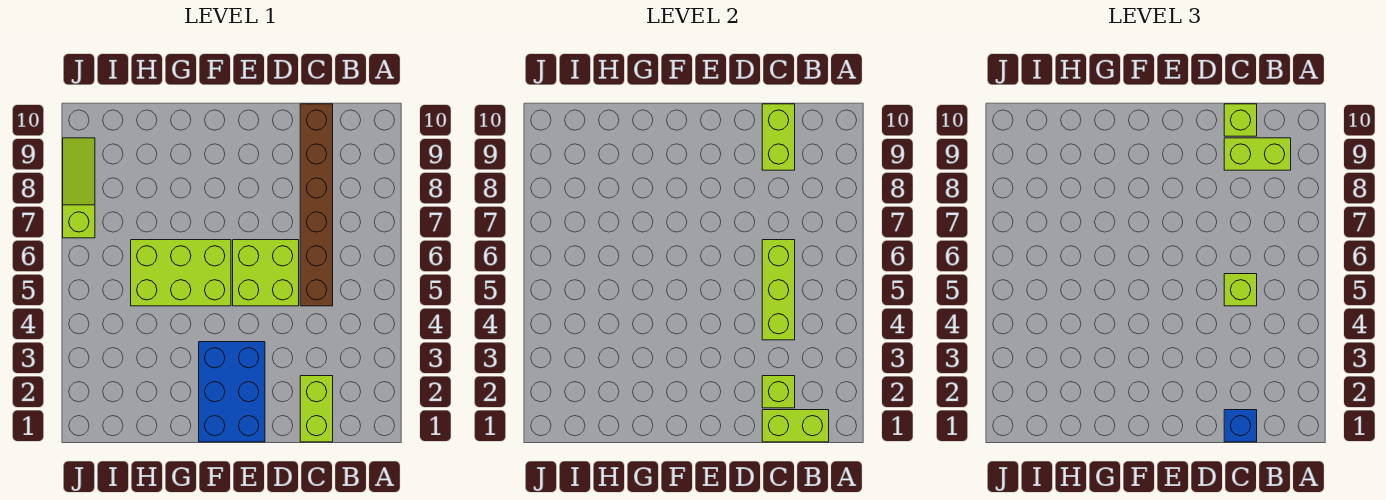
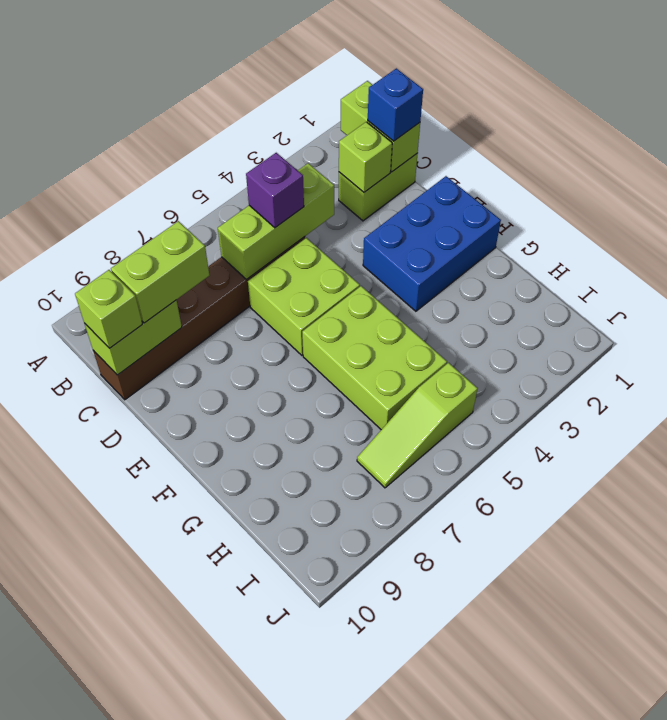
lime brick B9:C9 level 3 -> lime brick C8:C9 level 3
lime brick C5 level 3 -> purple brick C5 level 3
lime slope J7:J9 level 1 top 7 -> lime slope I5:I7 level 1 top 5

